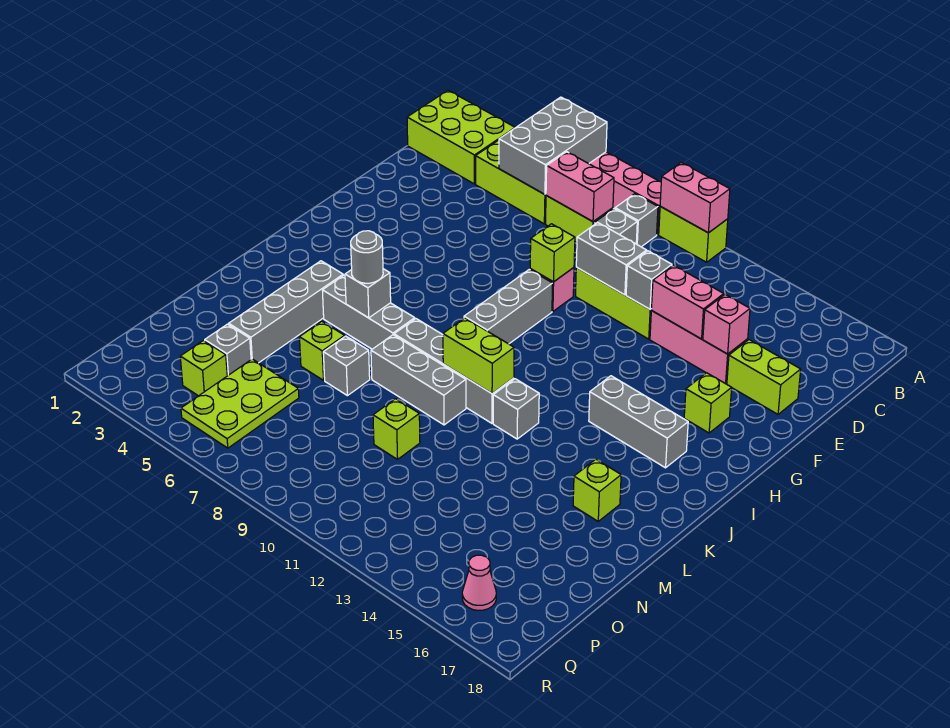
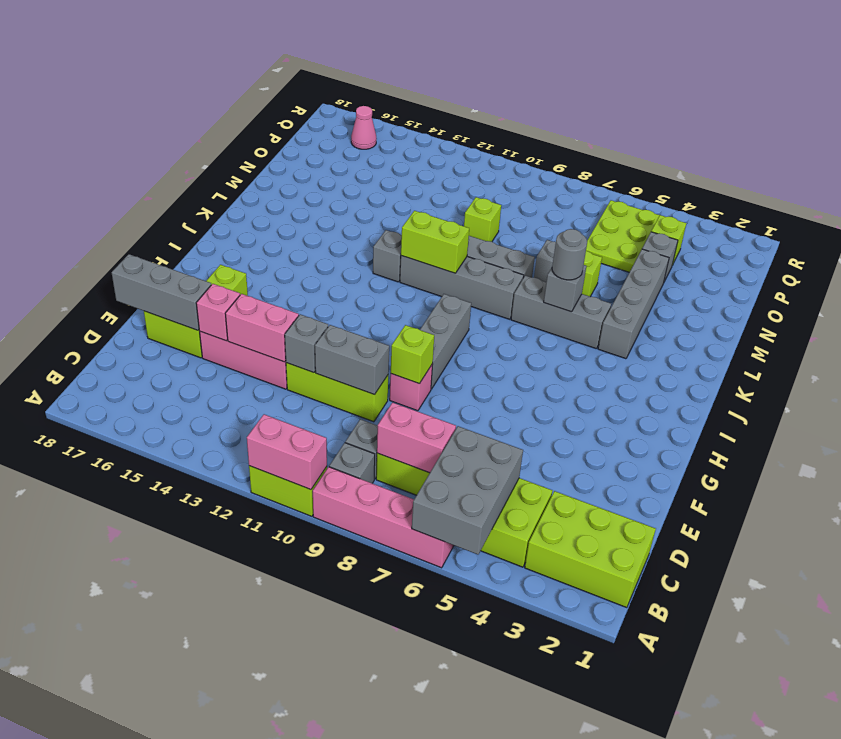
grey brick I14:I16 level 1 -> grey brick E16:E18 level 2
lime brick L16 level 1 -> none

